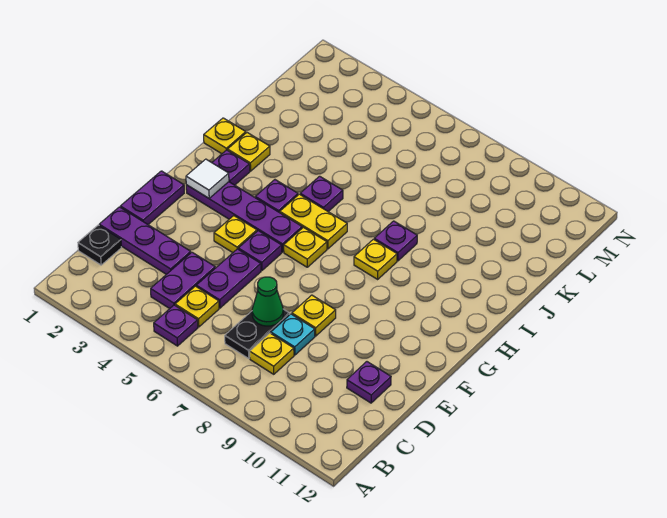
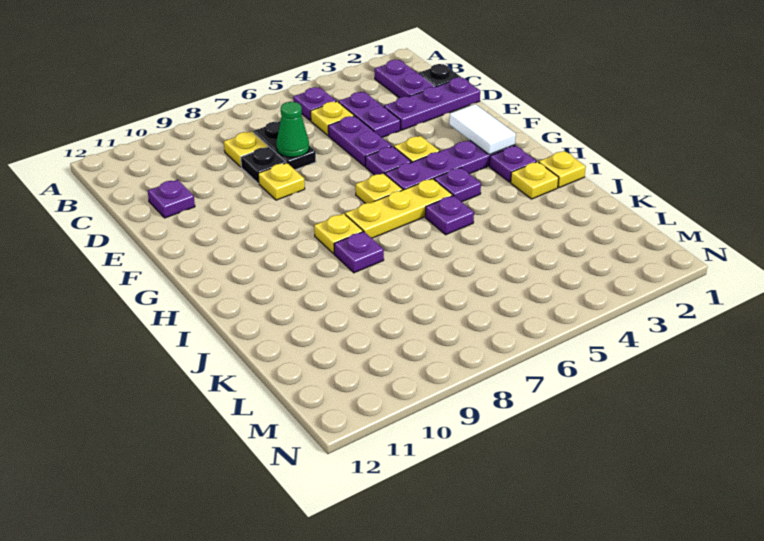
cyan plate D8 level 1 -> black plate D8 level 1
purple plate E1:F1 level 1 -> purple plate B2:C2 level 1
white tile G2 level 2 -> white tile F2:G2 level 2
yellow plate H5:H6 level 1 -> yellow plate H5:H7 level 1

